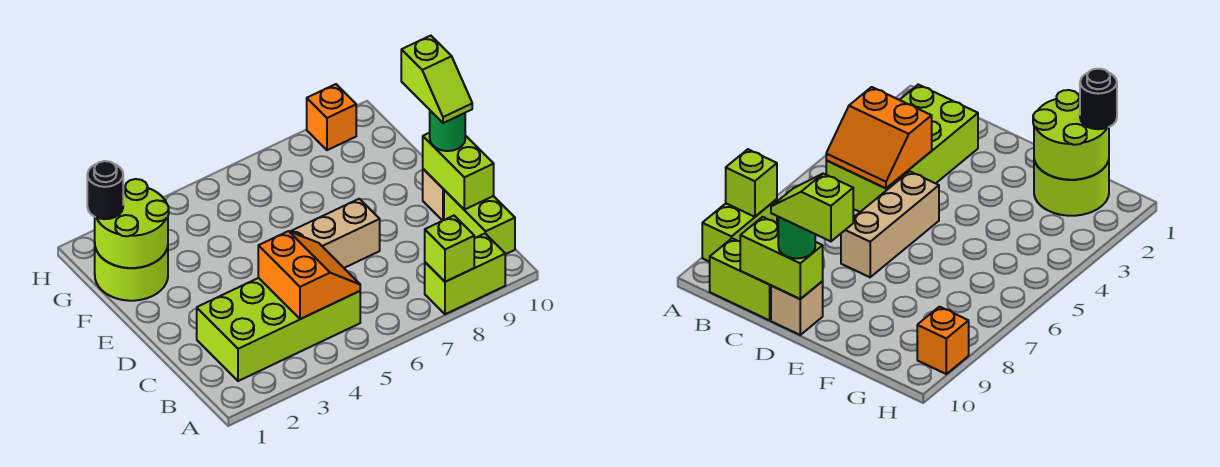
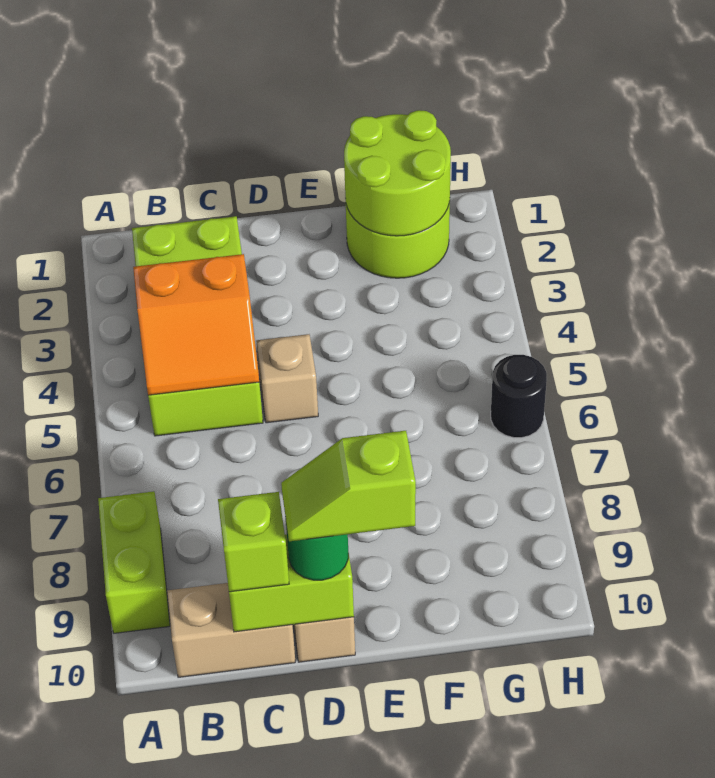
lime brick A8 level 2 -> lime brick C10 level 3
lime brick B10:C10 level 1 -> tan brick B10:C10 level 1
tan brick D5:D7 level 1 -> tan brick D5 level 1
black round brick G1 level 3 -> black round brick H6 level 1
orange brick H9 level 1 -> none

